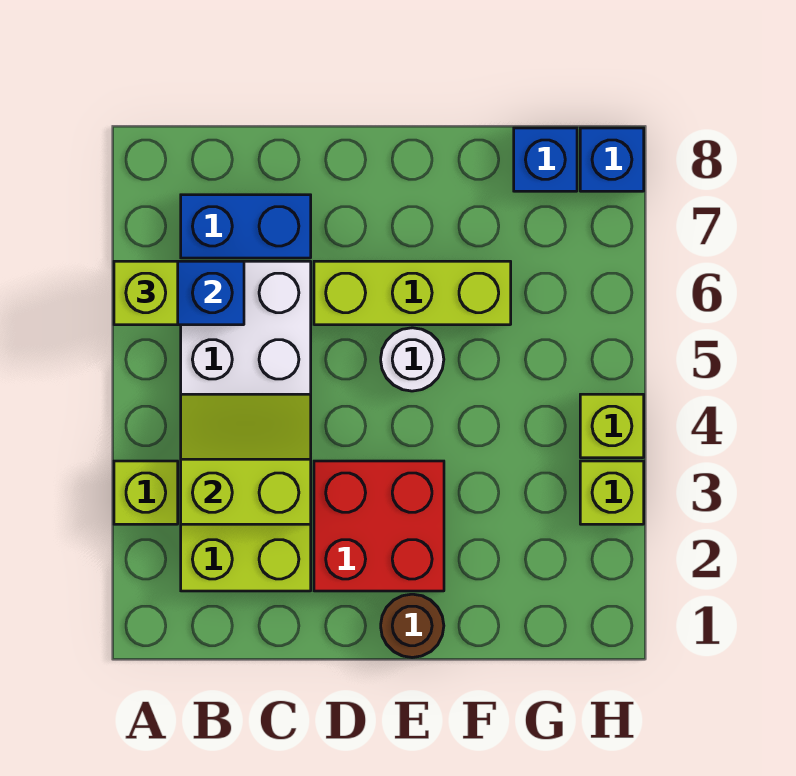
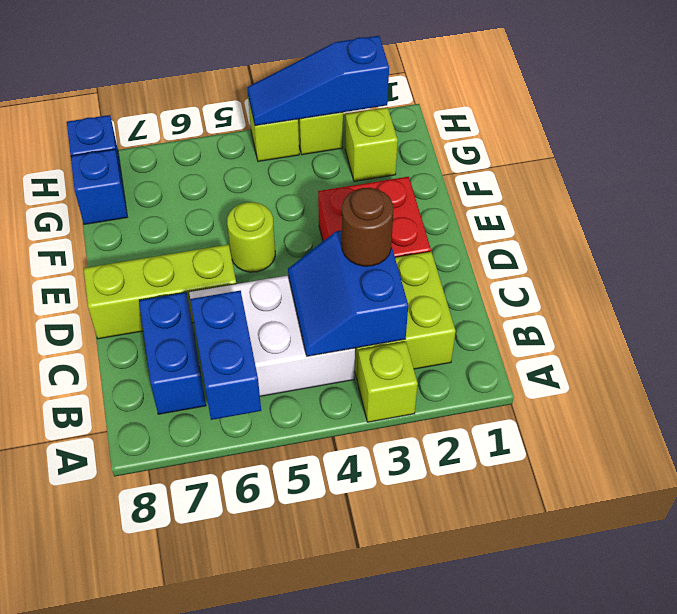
lime brick A6 level 3 -> lime brick G2 level 1
lime slope B3:C4 level 2 top 3 -> blue slope B3:C4 level 2 top 3
lime brick D6:F6 level 1 -> lime brick D6:D8 level 1
brown round brick E1 level 1 -> brown round brick C3 level 3
white round brick E5 level 1 -> lime round brick E5 level 1
none -> blue slope H2:H4 level 2 top 2

